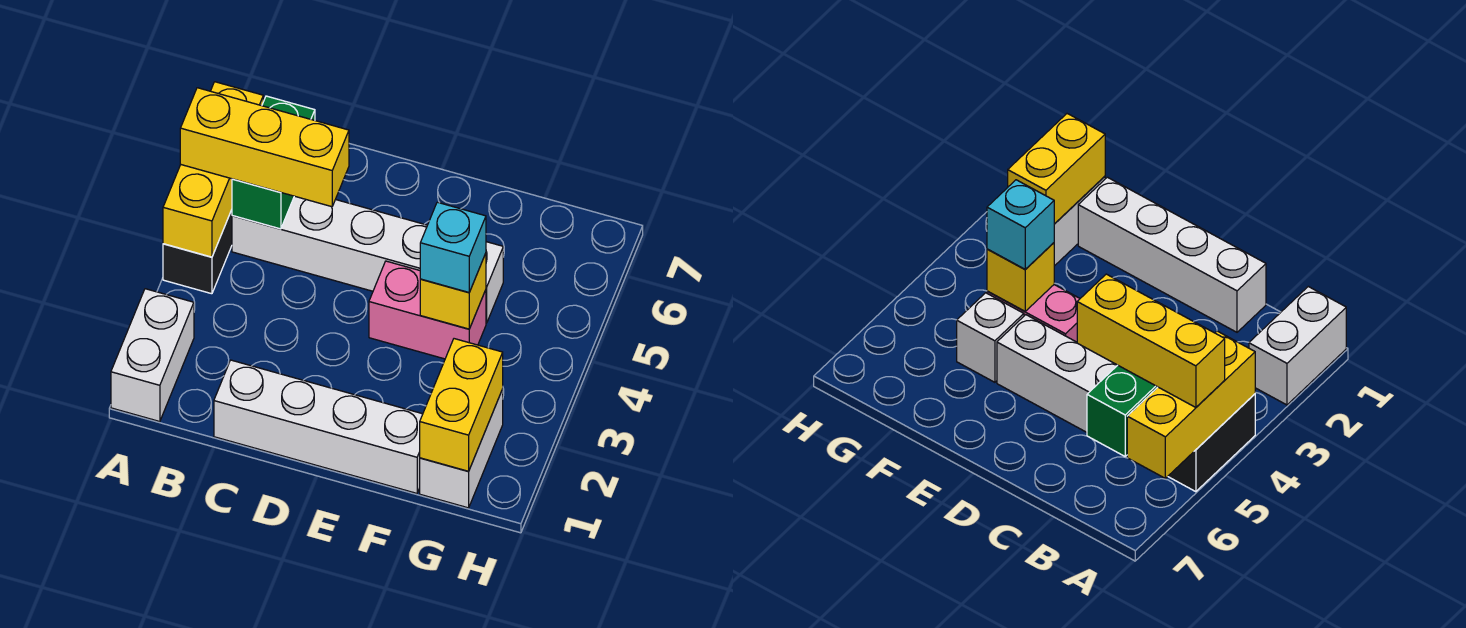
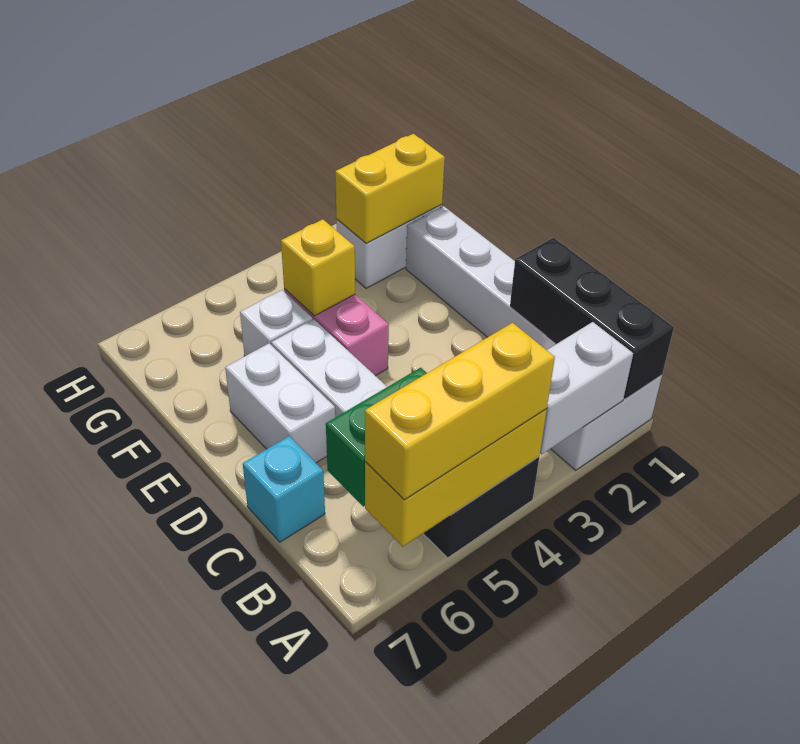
none -> black brick A1:C1 level 2
none -> white brick A2:A3 level 2
yellow brick A5:C5 level 3 -> yellow brick A4:A6 level 3
none -> white brick D6:E6 level 1
cyan brick F4 level 3 -> cyan brick C7 level 1

